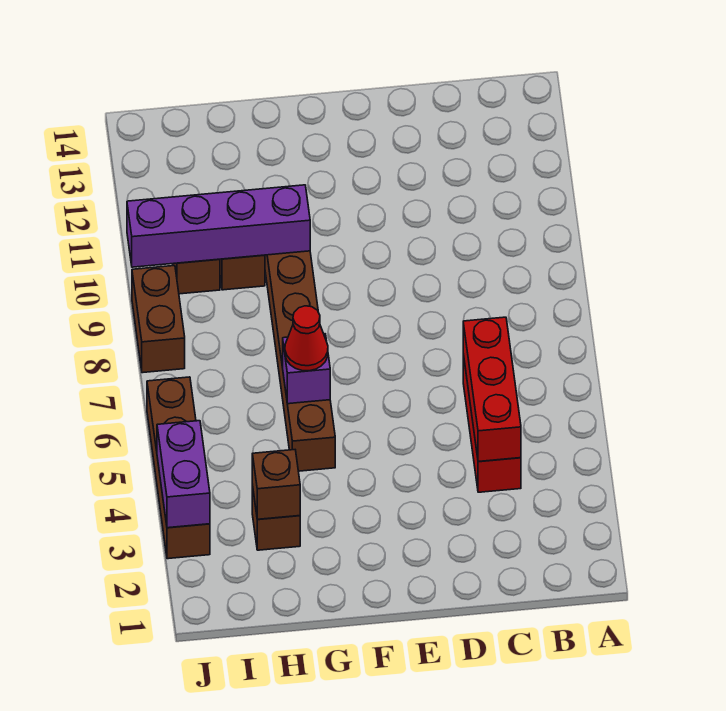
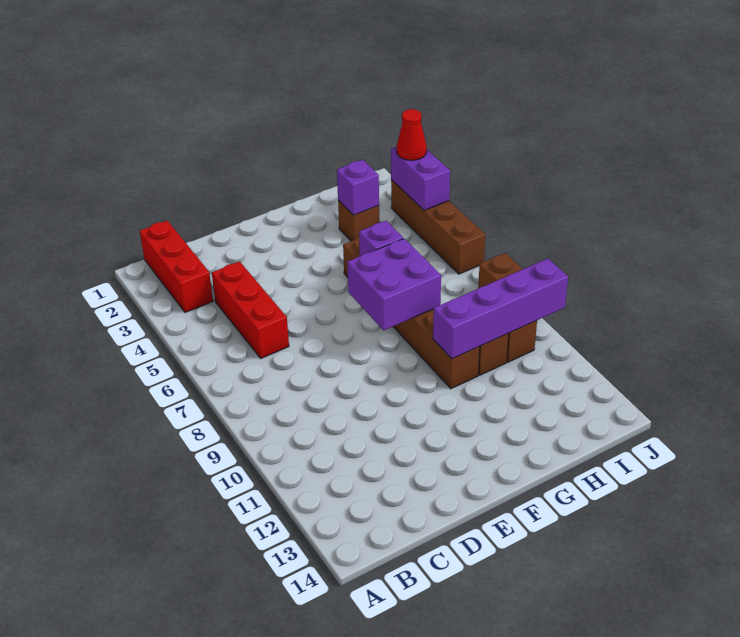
red brick C4:C6 level 2 -> red brick B1:B3 level 1
none -> purple brick F7:G8 level 2
red cone G6 level 3 -> red cone J3 level 3
brown brick H3 level 2 -> purple brick H3 level 2

